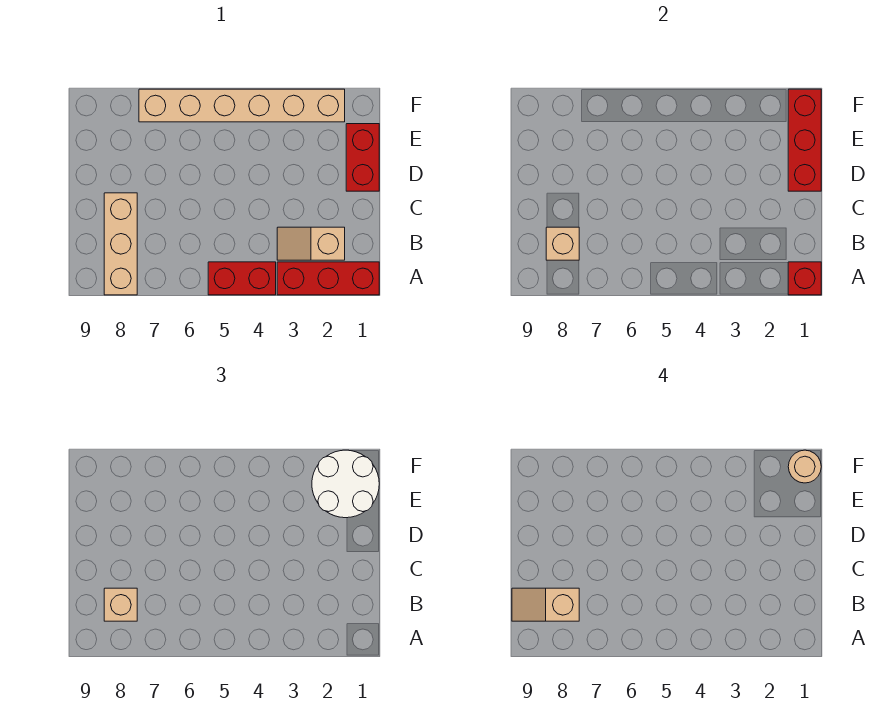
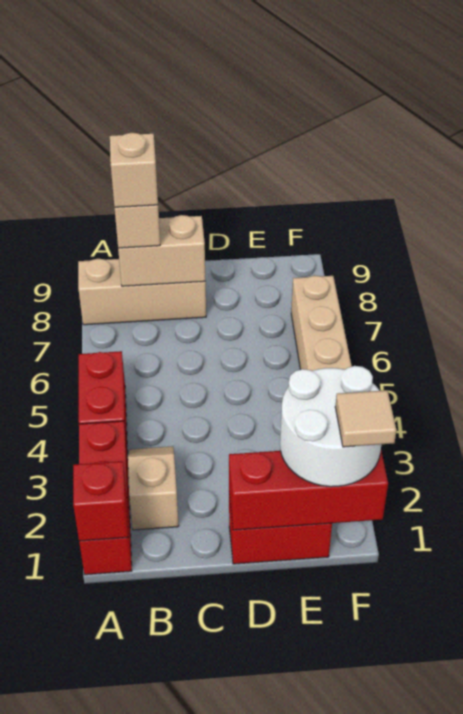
tan brick B8 level 2 -> tan brick B8:C8 level 2
tan round brick F1 level 4 -> tan tile F1 level 4

